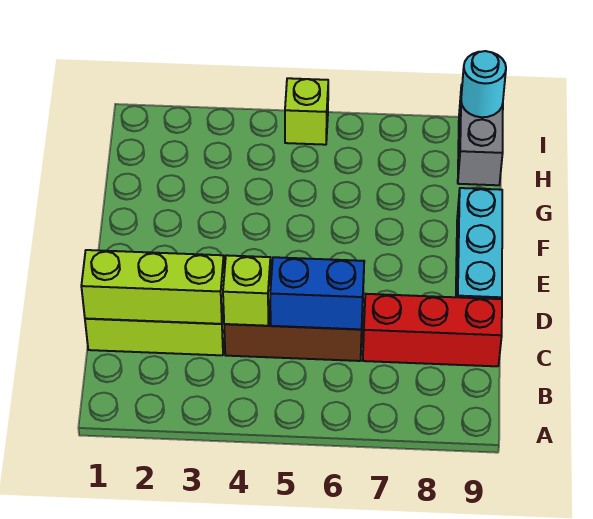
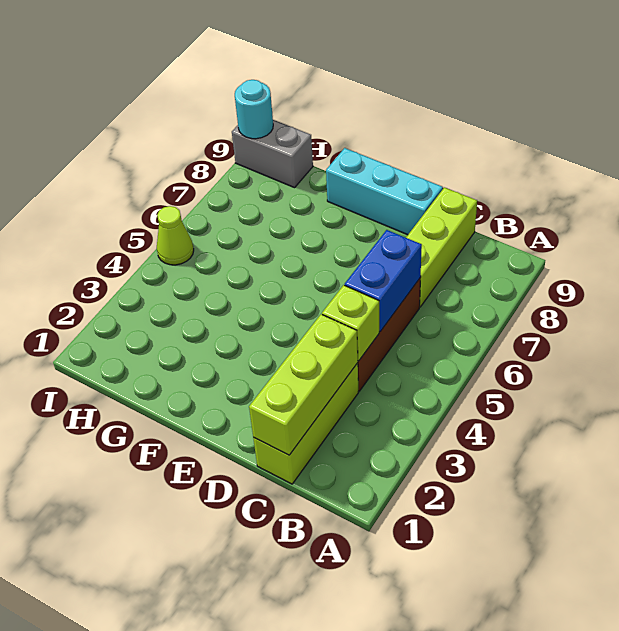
red brick C7:C9 level 1 -> lime brick C7:C9 level 1
lime brick I5 level 1 -> lime cone I5 level 1

